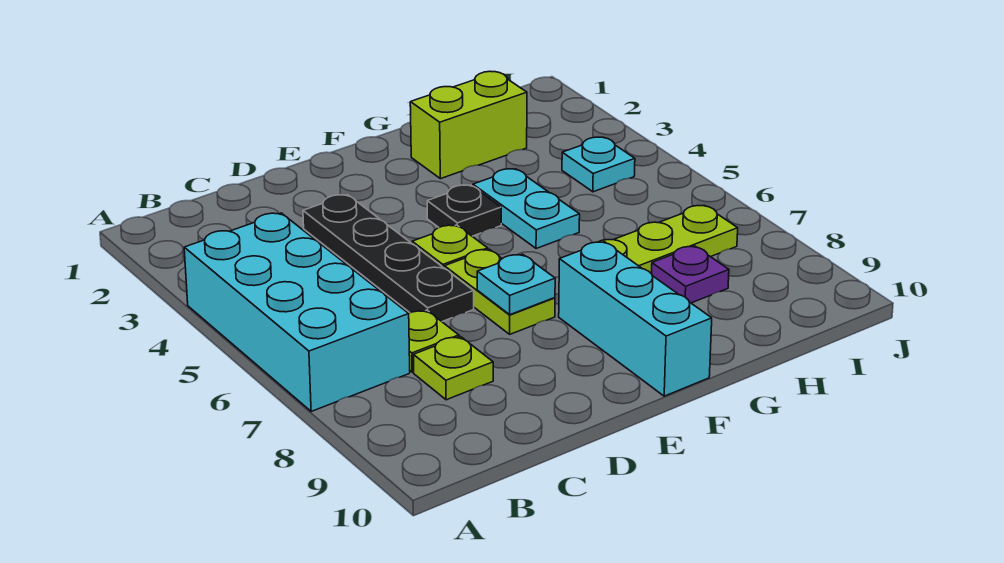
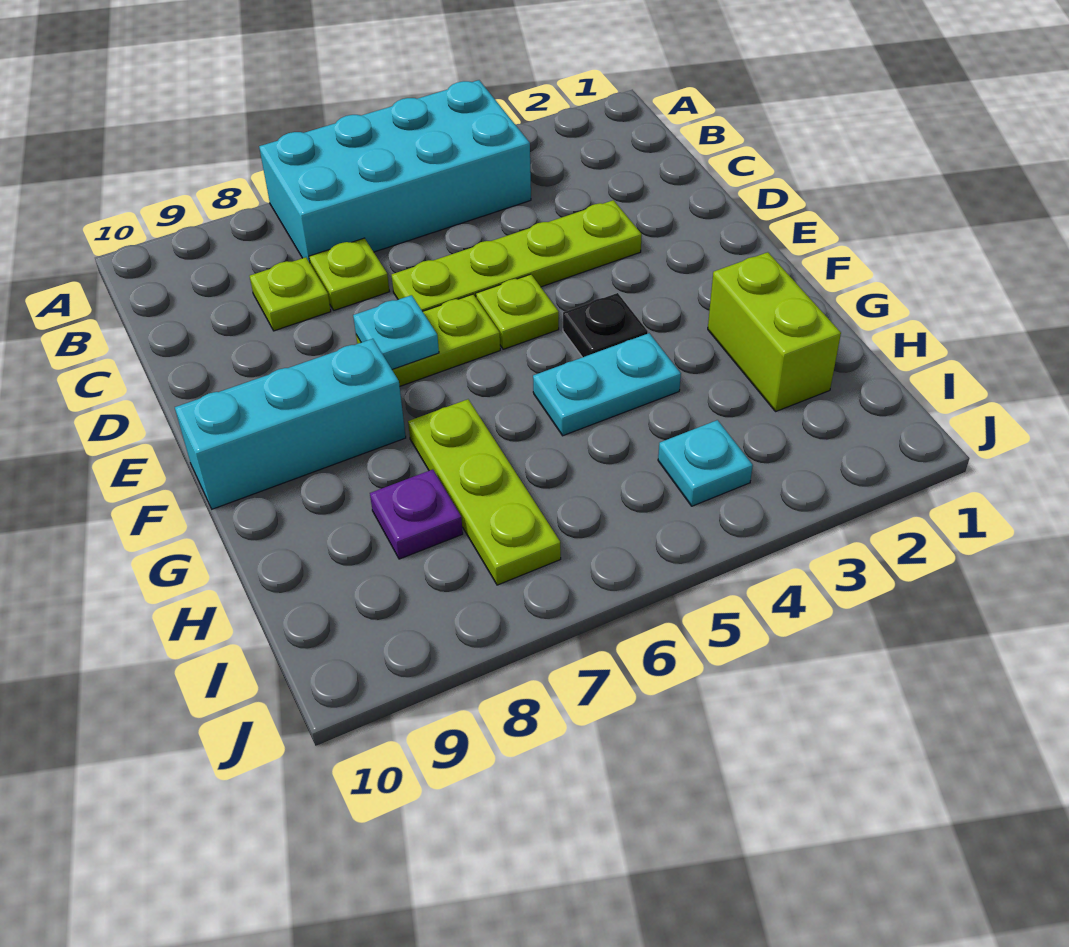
black plate D3:D6 level 1 -> lime plate D3:D6 level 1

